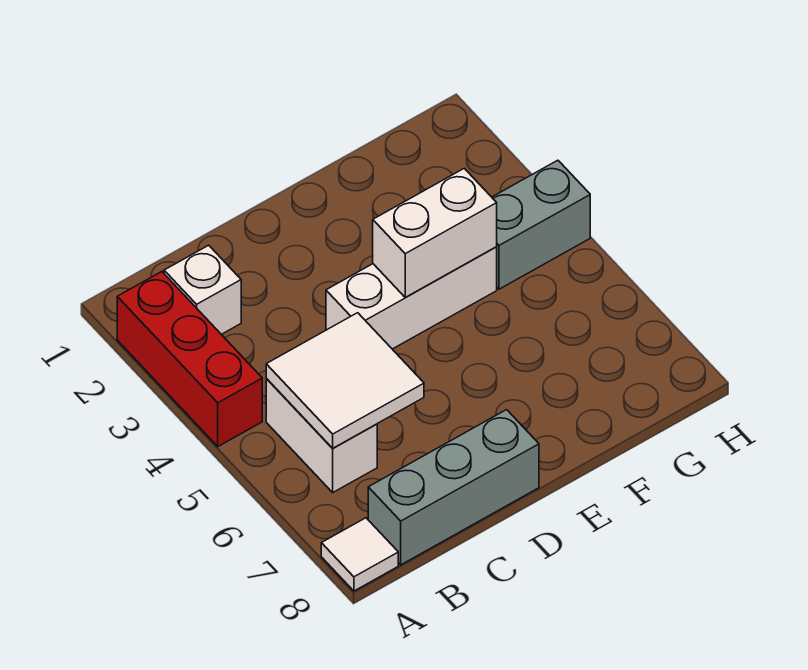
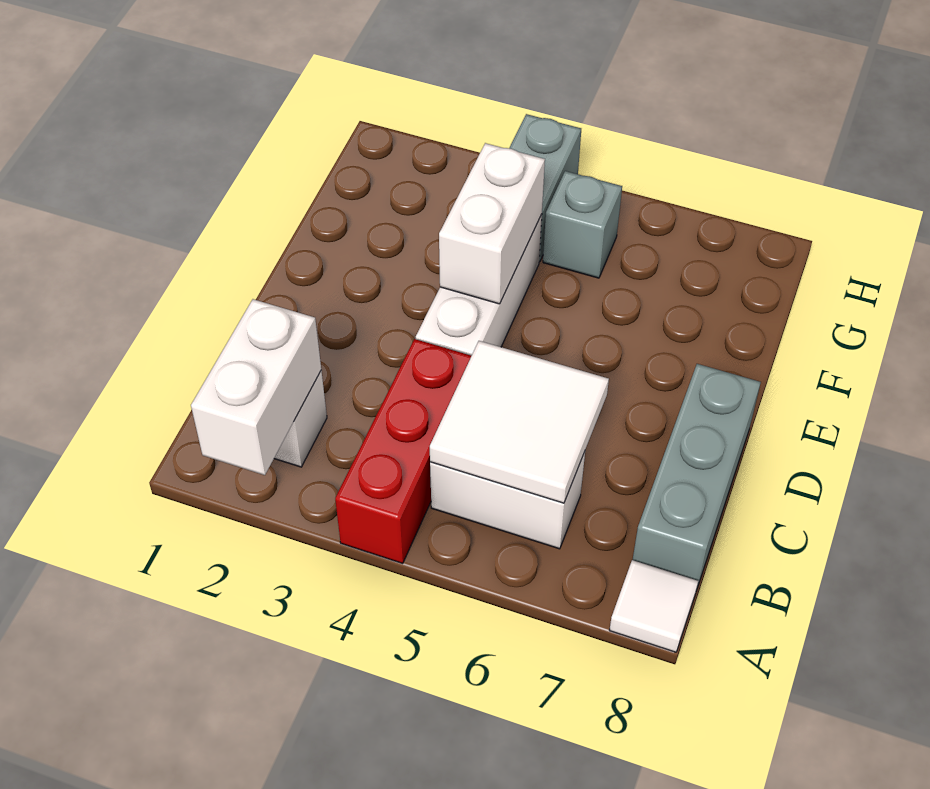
red brick A2:A4 level 1 -> red brick A4:C4 level 1
none -> white brick A2:B2 level 2
none -> grey brick G5 level 1

